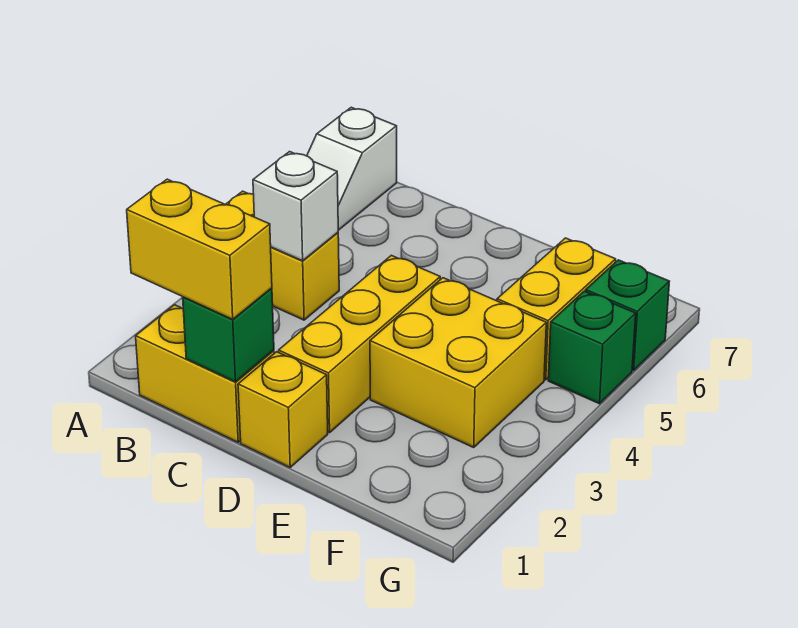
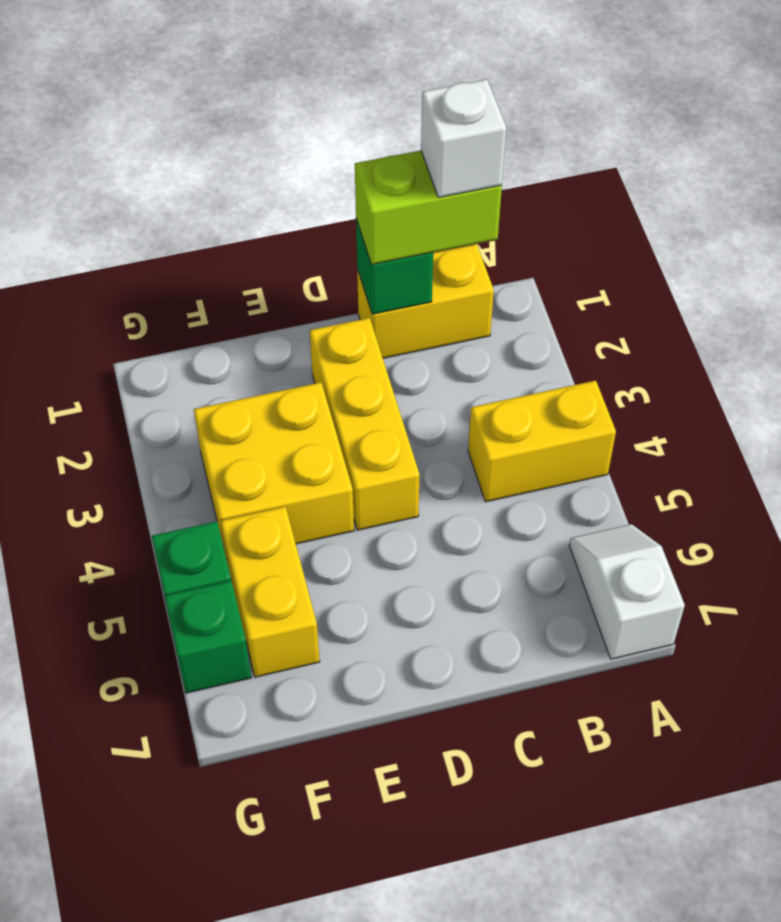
yellow brick B1:C1 level 3 -> lime brick B1:C1 level 3
white brick B4 level 2 -> white brick B1 level 4
yellow brick D1 level 1 -> none

